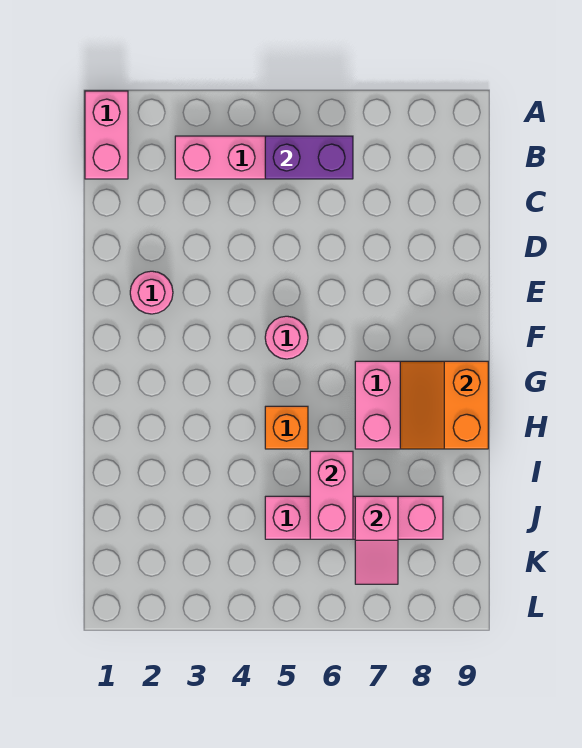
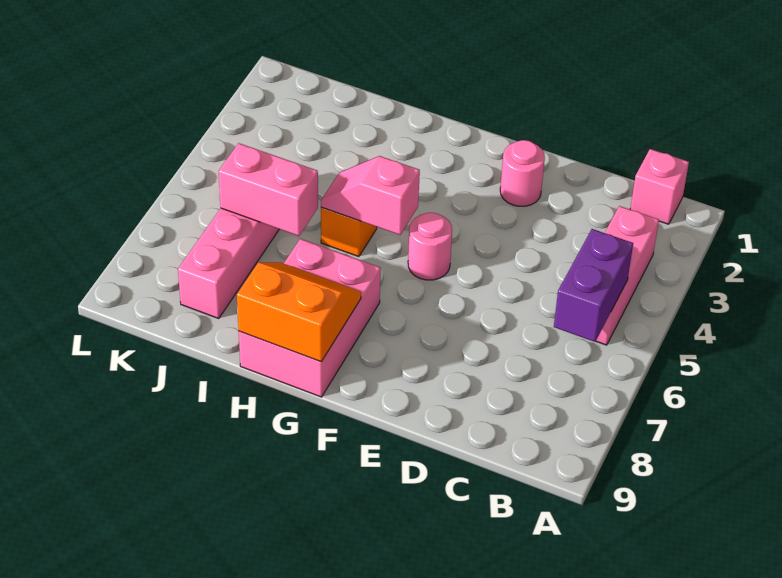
pink brick A1:B1 level 1 -> pink brick B1 level 1
pink slope J7:K7 level 2 top J -> pink slope G5:H5 level 2 top G

